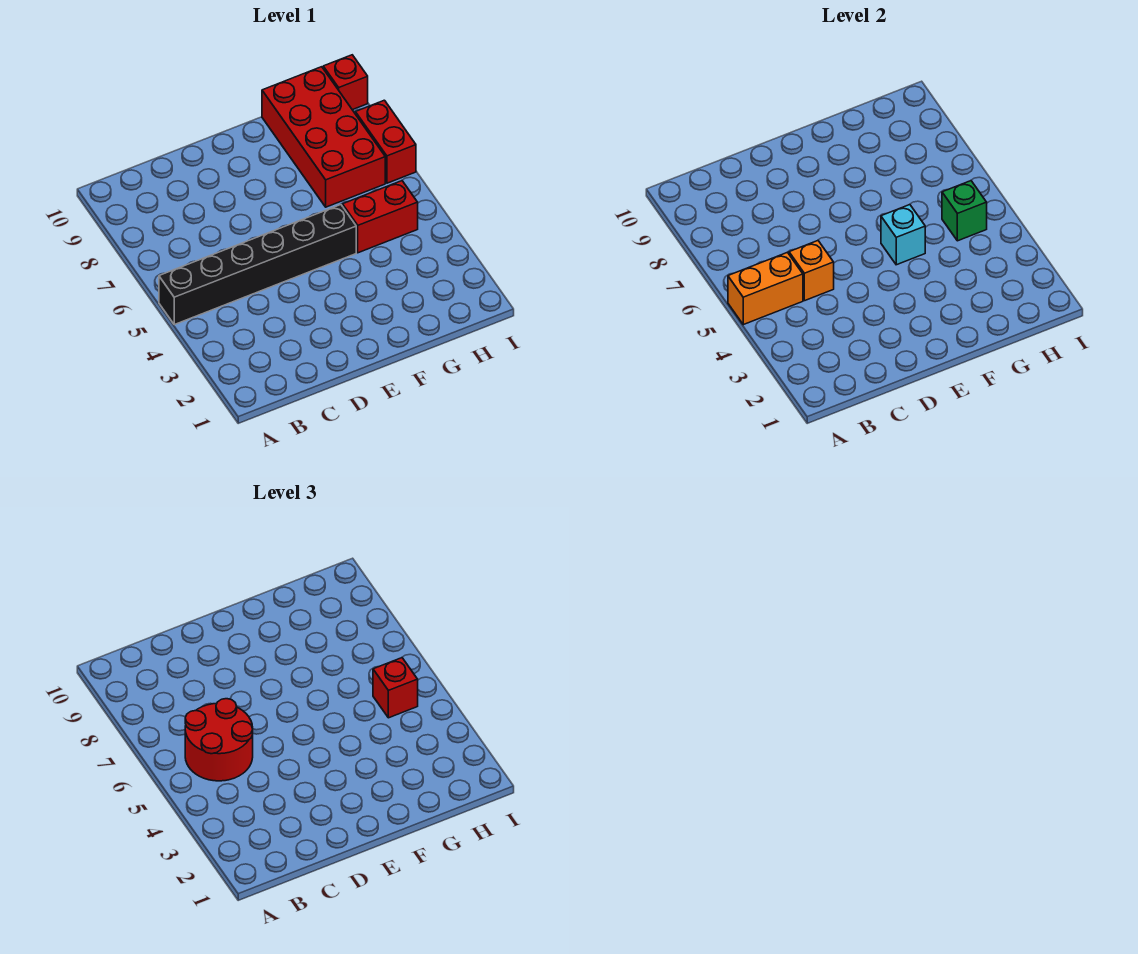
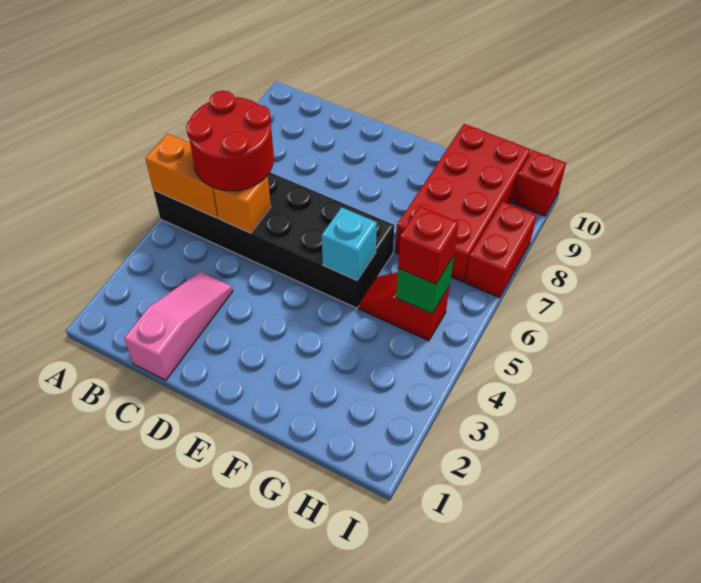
black brick A5:F5 level 1 -> black brick A5:F6 level 1
none -> pink slope C1:C3 level 1 top 1
red brick G5:H5 level 1 -> red slope G5:H5 level 1 top H

